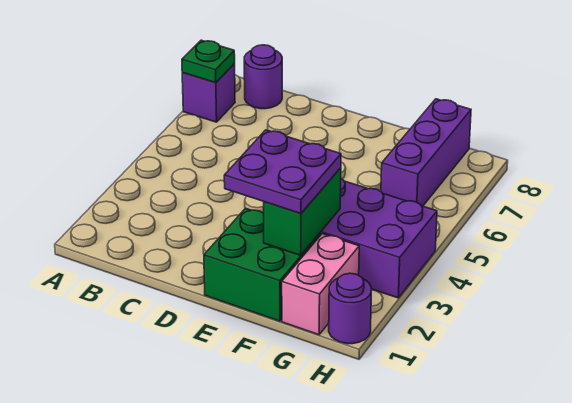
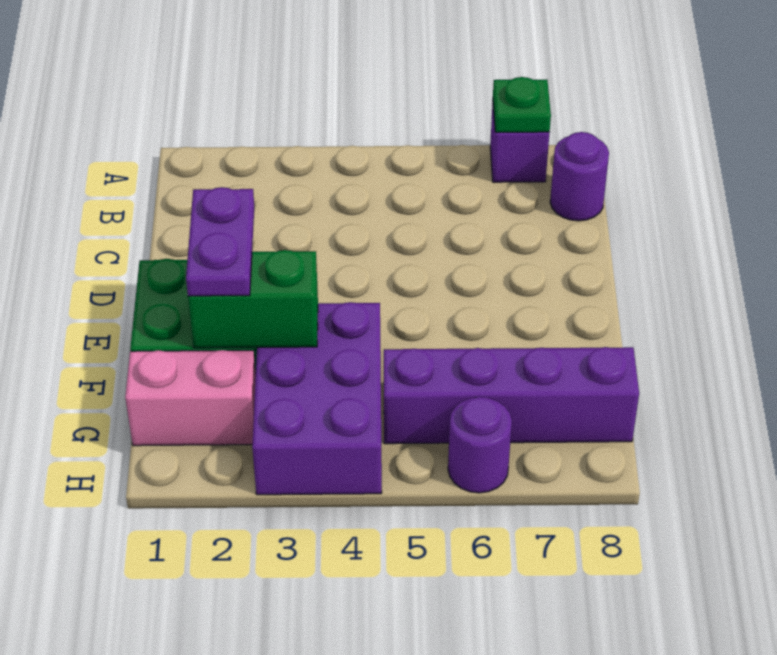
purple plate E2:F3 level 3 -> purple plate E2:F2 level 3
purple brick G6:G8 level 1 -> purple brick G5:G8 level 1
purple round brick H1 level 1 -> purple round brick H6 level 1

